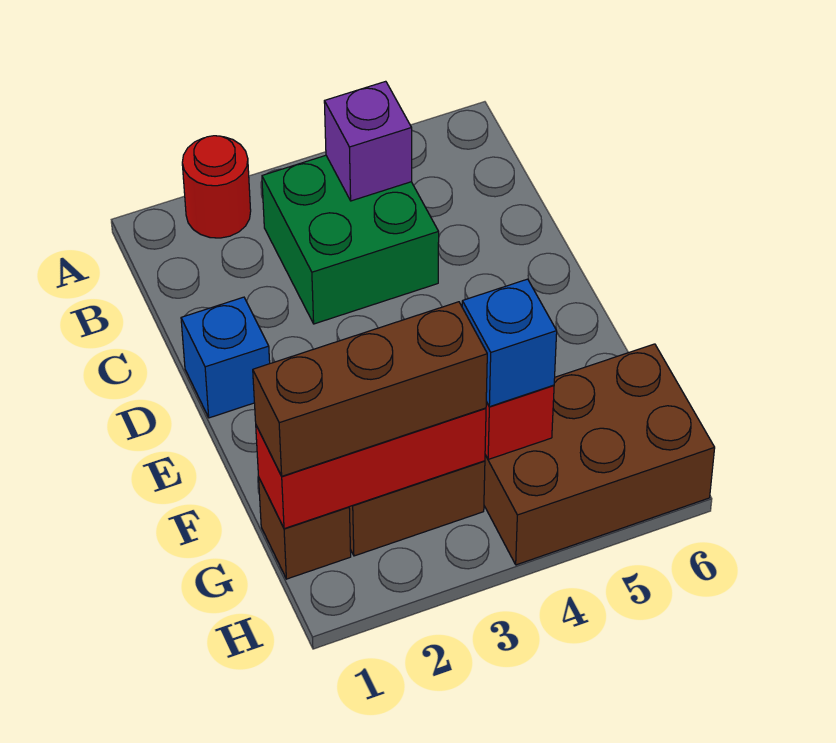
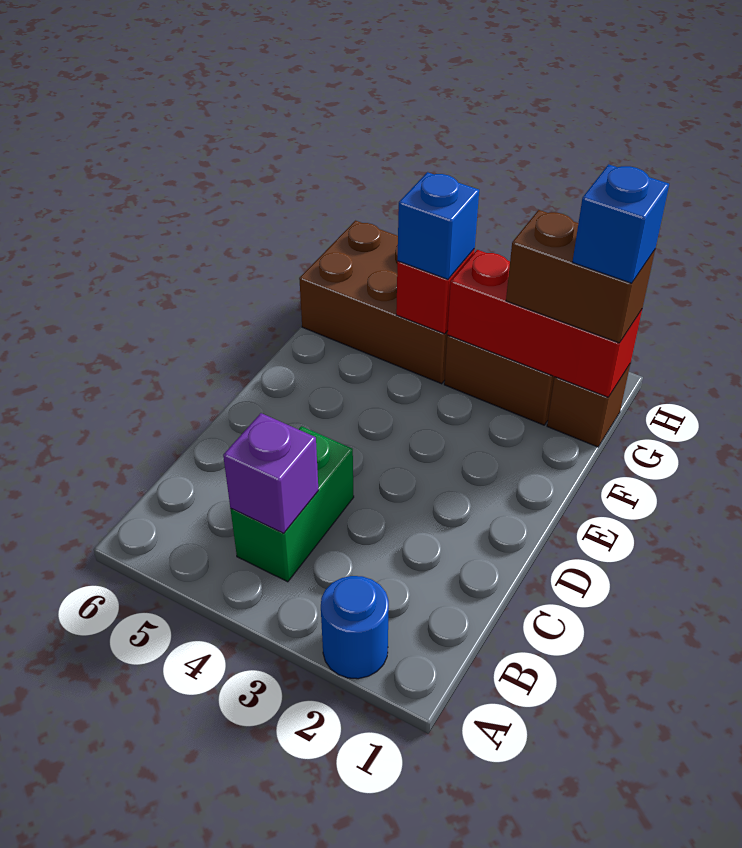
red round brick A2 level 1 -> blue round brick A2 level 1
green brick B3:C4 level 1 -> green brick B4:C4 level 1
blue brick D1 level 1 -> blue brick G1 level 4
brown brick G1:G3 level 3 -> brown brick G1:G2 level 3

